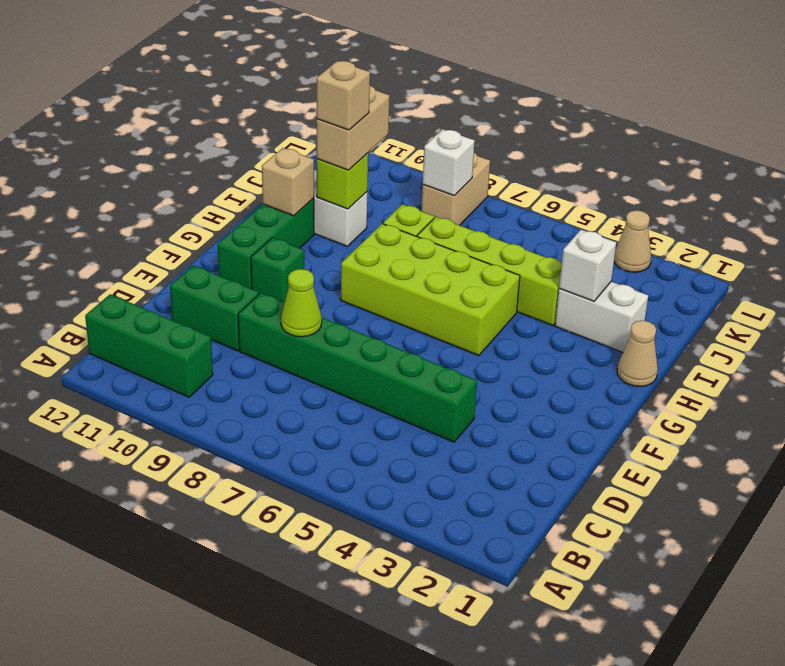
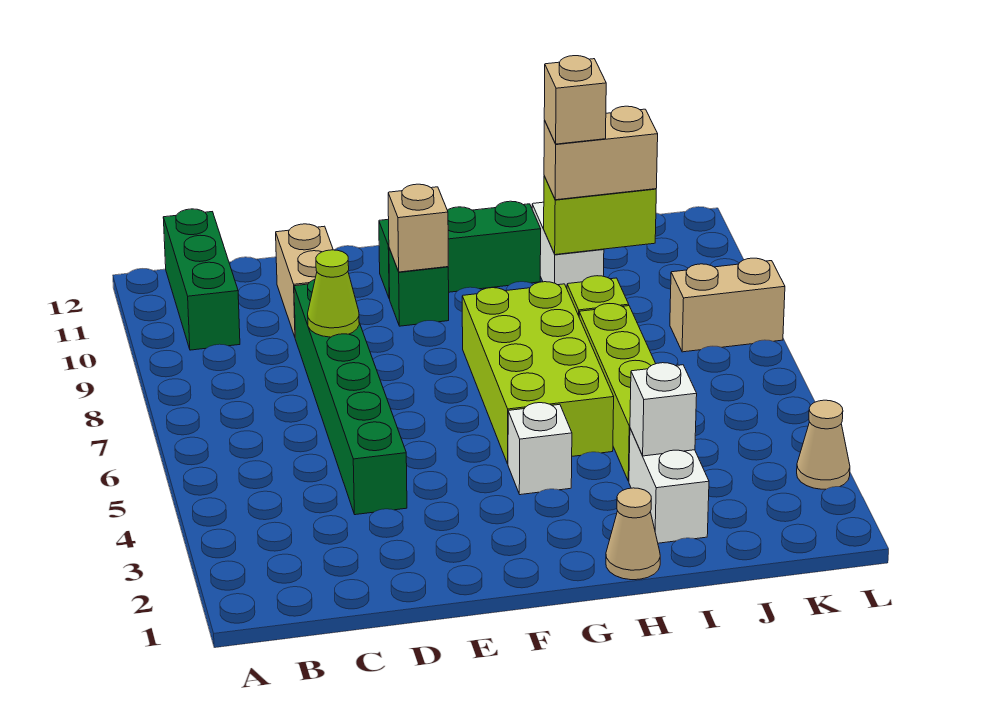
green brick D10:D11 level 1 -> tan brick D10:D11 level 1
tan brick H11 level 2 -> tan brick F10 level 2
lime brick I10 level 2 -> lime brick I10:J10 level 2
white brick K8 level 2 -> white brick G4 level 1

